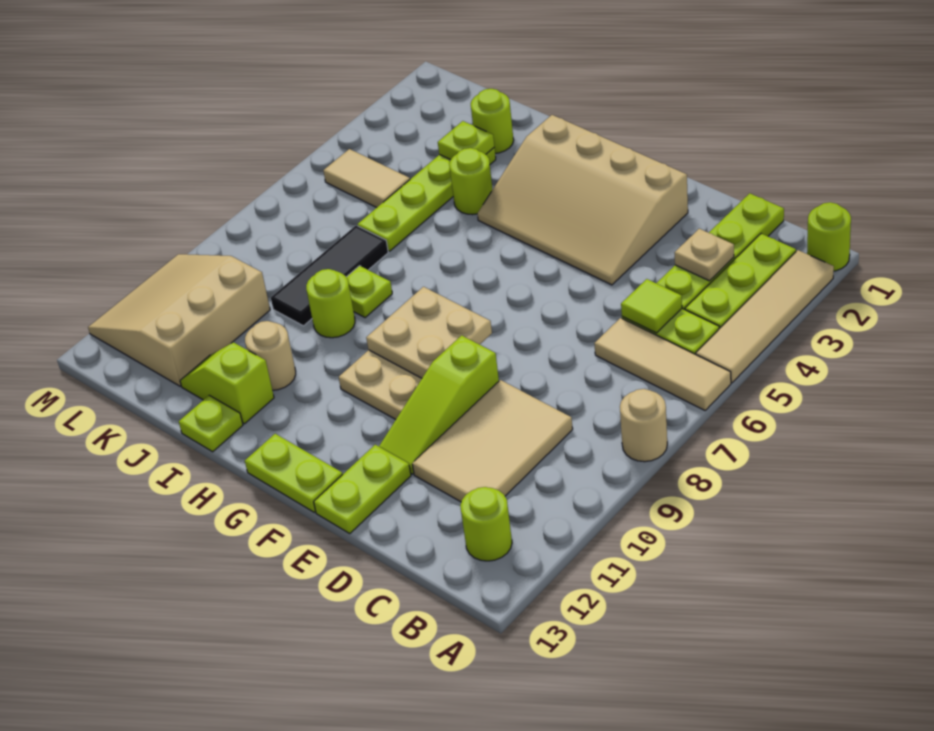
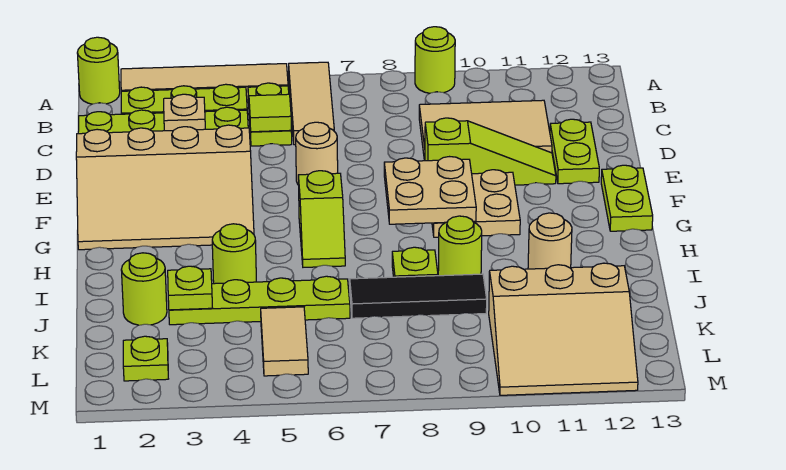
tan round brick A8 level 1 -> tan round brick E6 level 1
lime round brick B12 level 1 -> lime round brick A9 level 1
tan slope E2:H4 level 1 top 2 -> tan slope E1:G4 level 1 top E
lime plate E12:E13 level 1 -> lime plate D12:E12 level 1
lime slope I12:J12 level 1 top I -> lime slope G6:H6 level 1 top G
lime plate I13 level 1 -> lime plate L2 level 1

